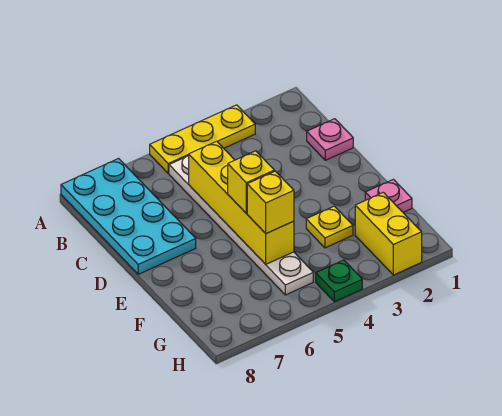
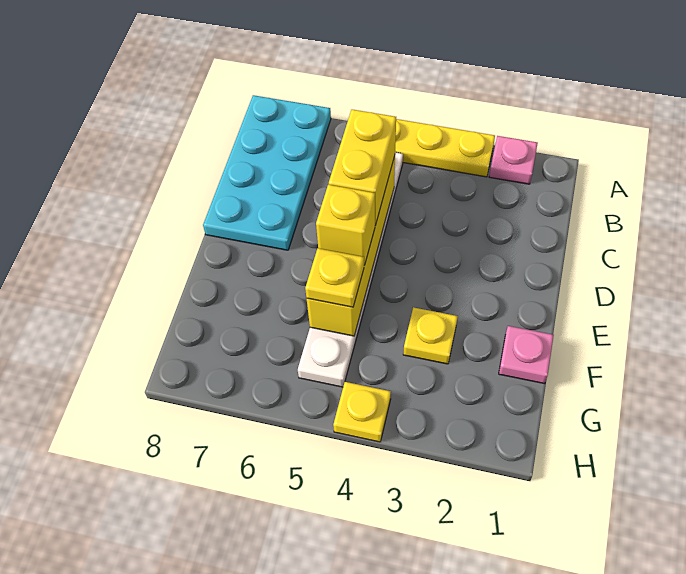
pink plate C1 level 1 -> pink plate A2 level 1
yellow brick F5 level 3 -> yellow plate F5 level 3
yellow brick G2:H2 level 1 -> yellow brick C5:D5 level 3
green plate H4 level 1 -> yellow plate H4 level 1

